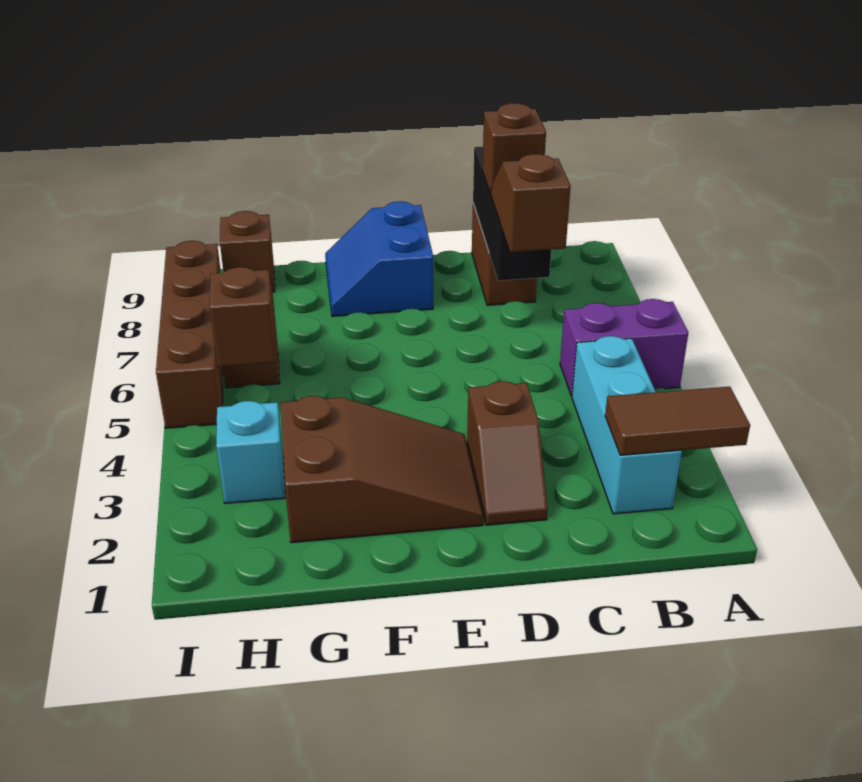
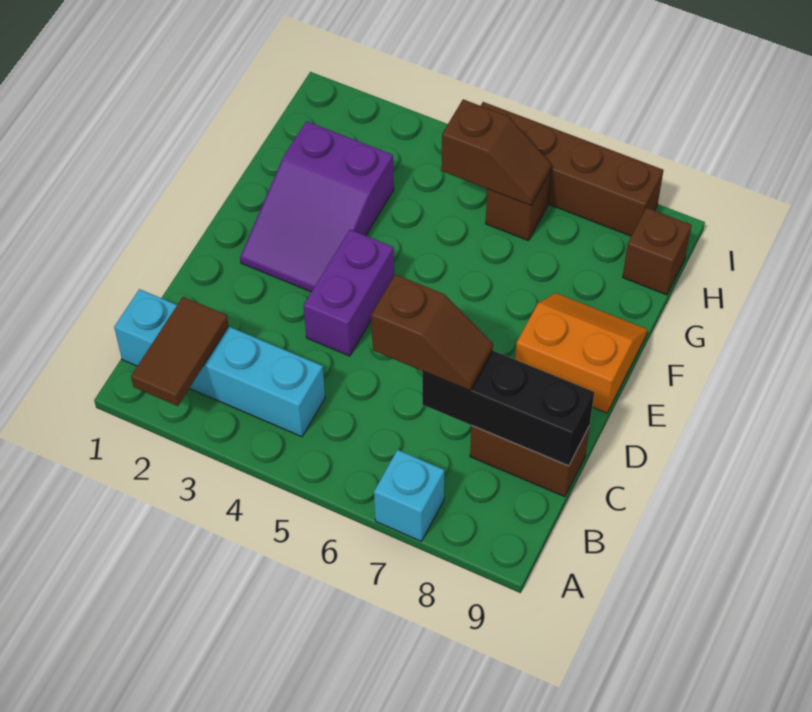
purple brick A5:B5 level 1 -> purple brick D4:E4 level 1
cyan brick B2:B4 level 1 -> cyan brick B1:B4 level 1
brown brick C8 level 3 -> none
brown slope D2:D3 level 1 top 3 -> none
brown slope E2:G3 level 1 top G -> purple slope E2:G3 level 1 top G
blue slope E8:F9 level 1 top E -> orange slope E8:F9 level 1 top E
cyan brick H3 level 1 -> cyan brick A7 level 1

